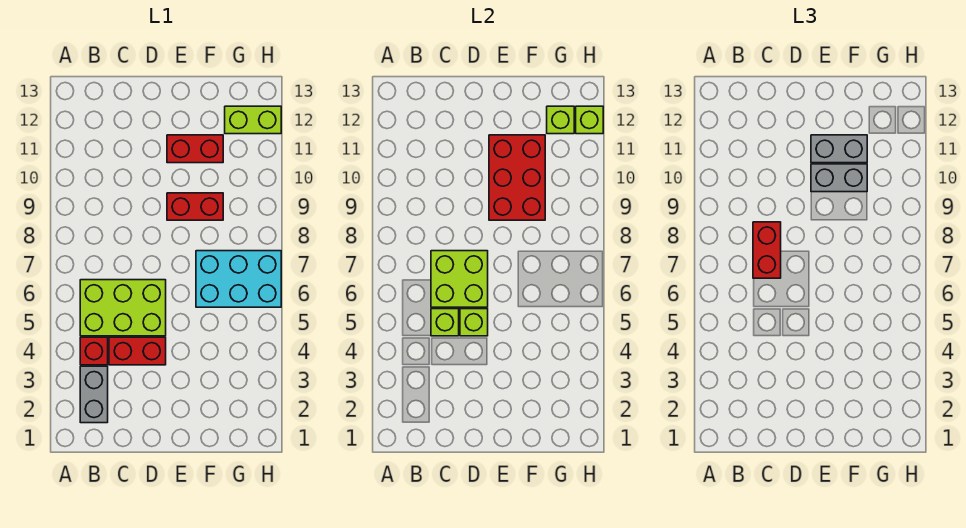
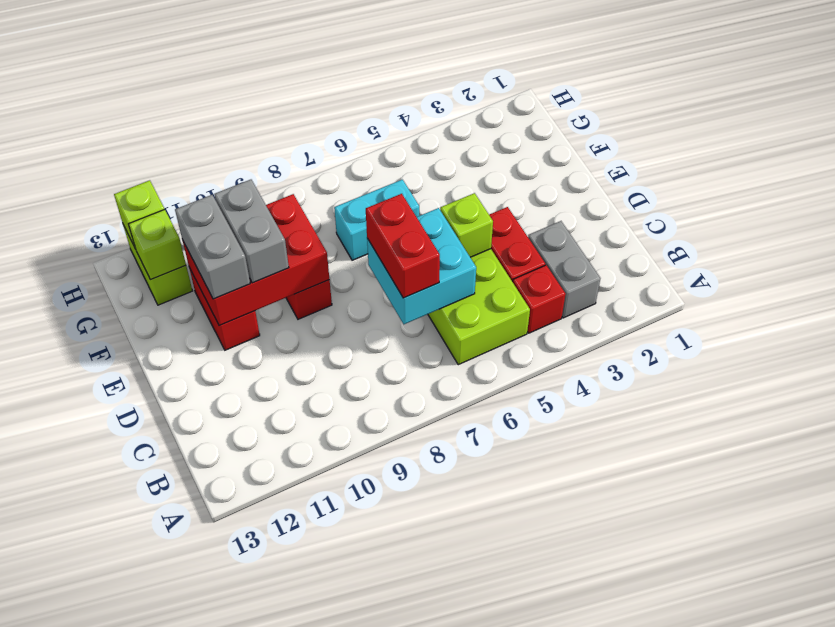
grey brick B2:B3 level 1 -> grey brick B3:C3 level 1
lime brick C5 level 2 -> none
lime brick C6:D7 level 2 -> cyan brick C6:D7 level 2
red brick C7:C8 level 3 -> red brick C7:D7 level 3
cyan brick F6:H7 level 1 -> cyan brick F6:F7 level 1

